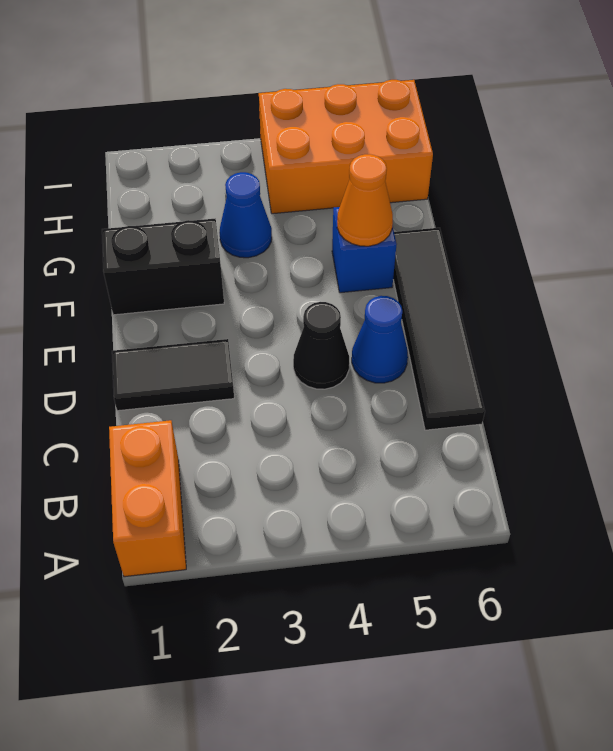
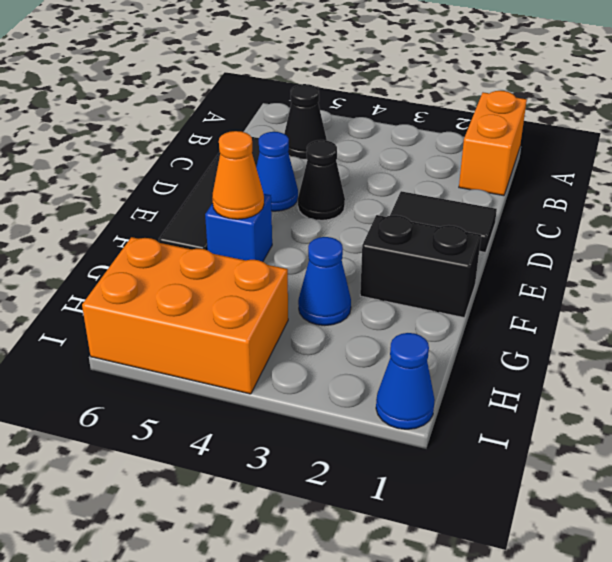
none -> black cone B5 level 1
none -> blue cone I1 level 1

